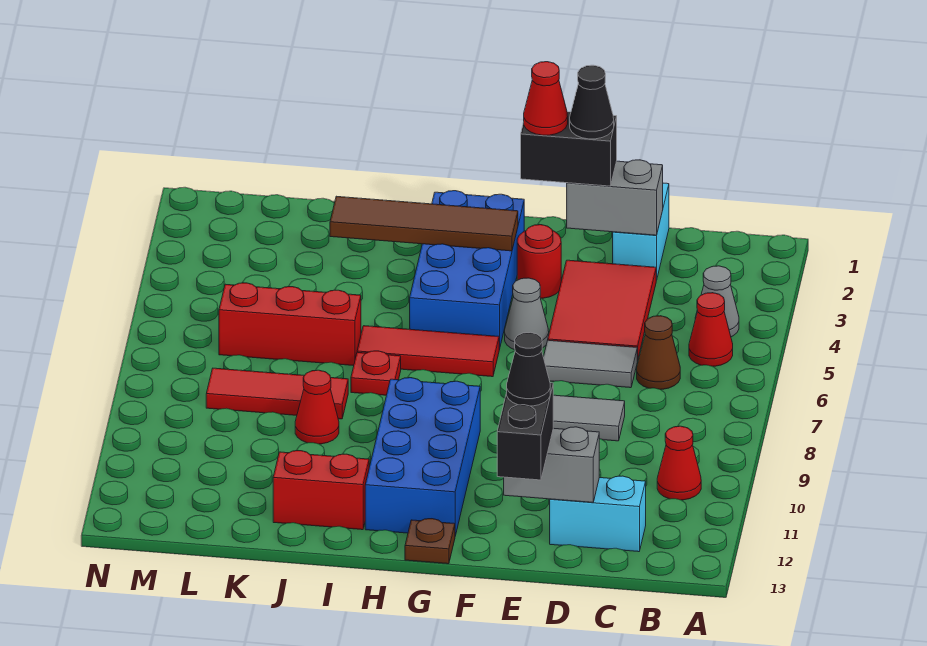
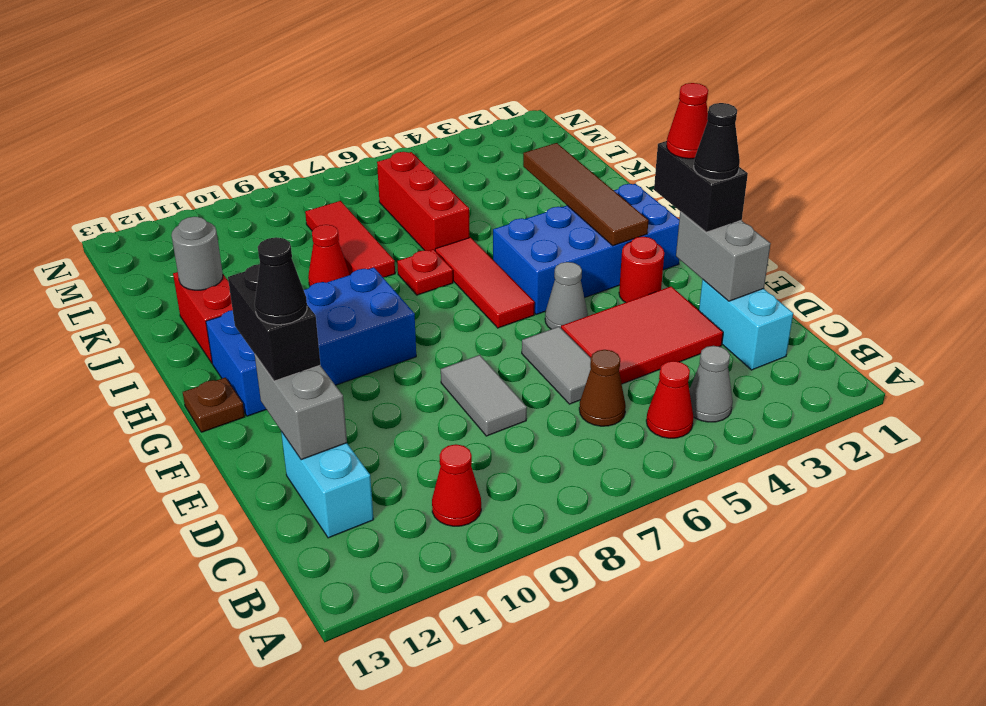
cyan brick D1:D2 level 1 -> cyan brick C2:D2 level 1
black brick E12:E13 level 3 -> black brick E12:F12 level 3
none -> grey round brick J12 level 2

